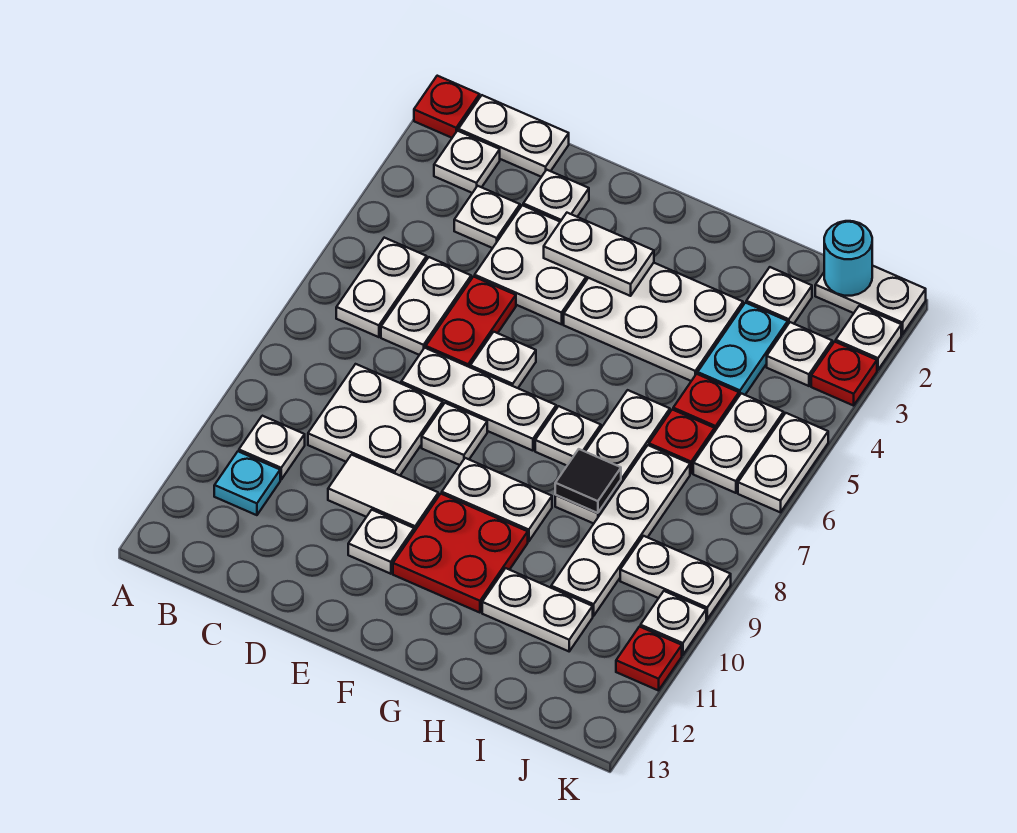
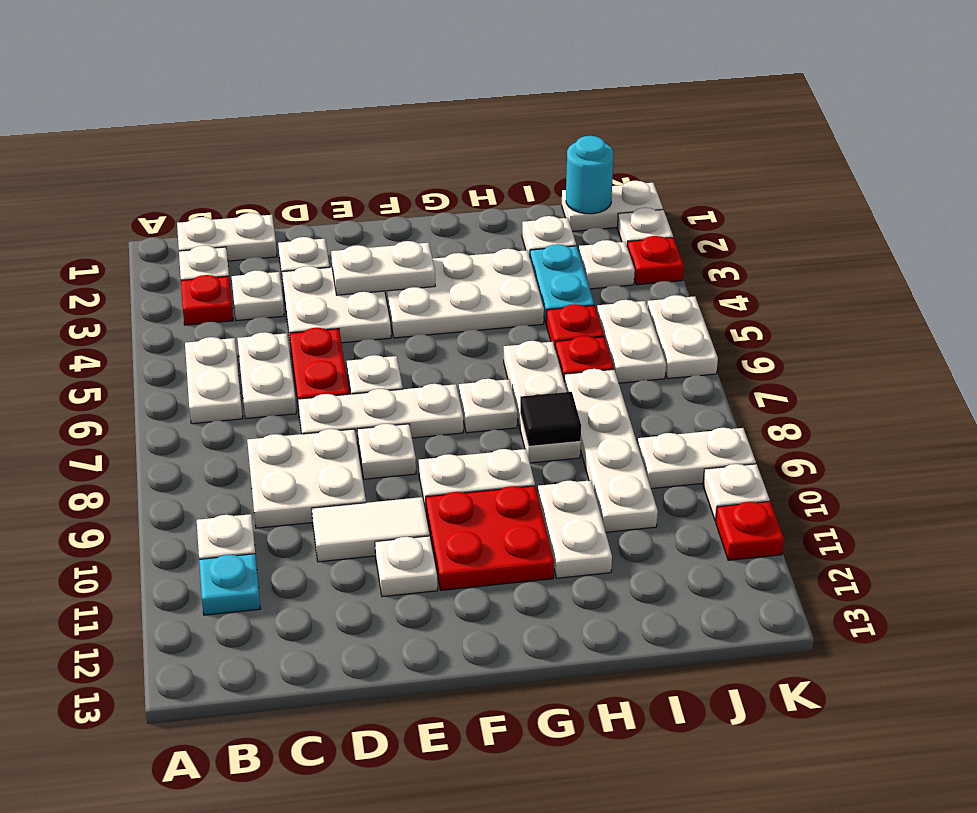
red plate A1 level 1 -> red plate B3 level 1
white plate H11:I11 level 1 -> white plate H10:H11 level 1

